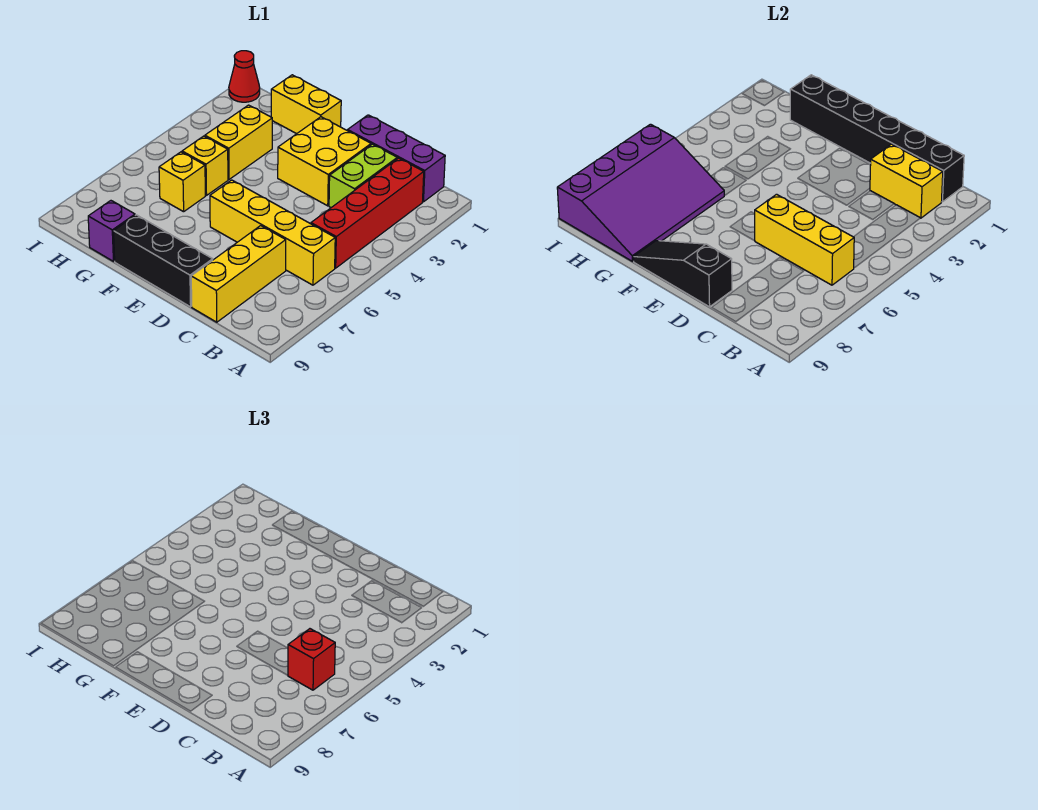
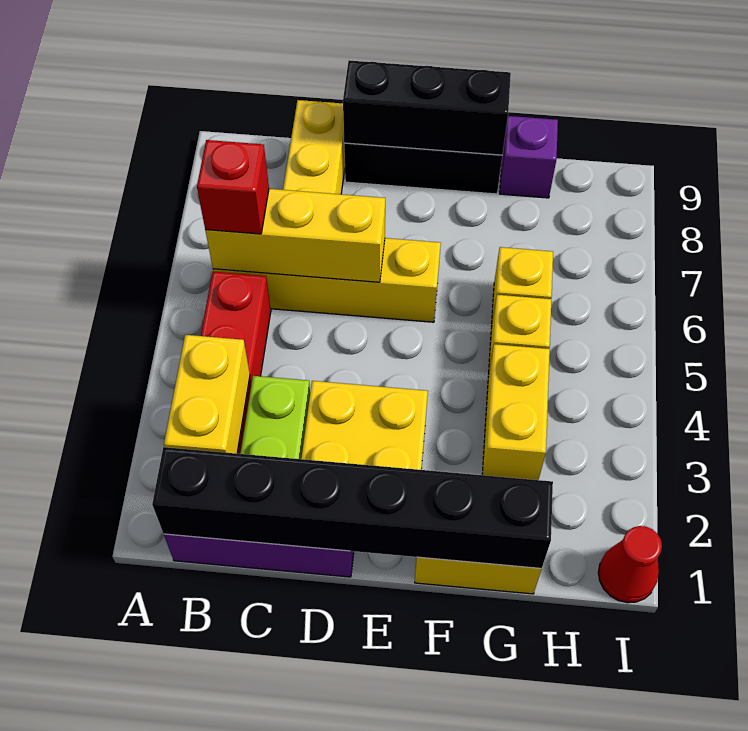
yellow brick B2:C2 level 2 -> yellow brick B2:B3 level 2
black slope D9:F9 level 2 top D -> black brick D9:F9 level 2
purple slope G6:I9 level 2 top I -> none

